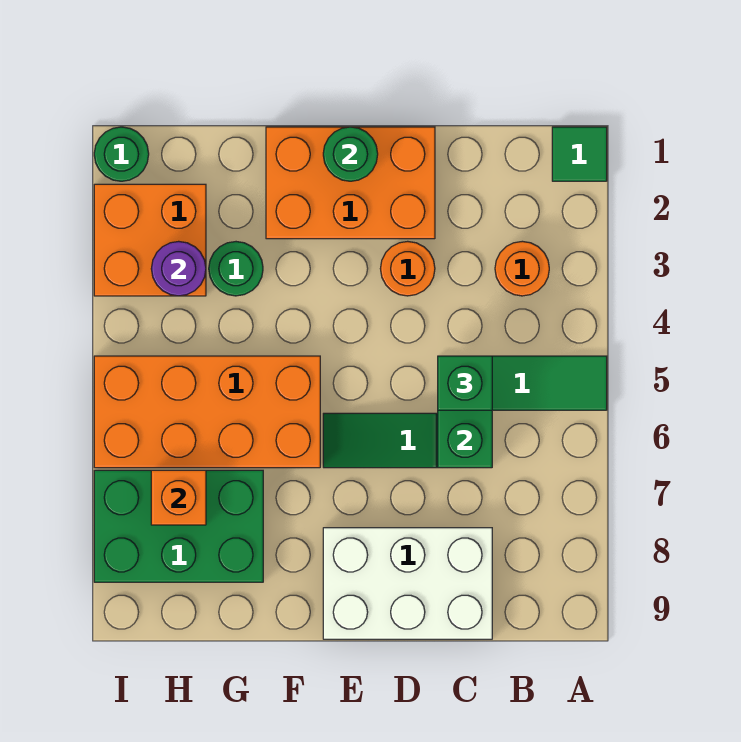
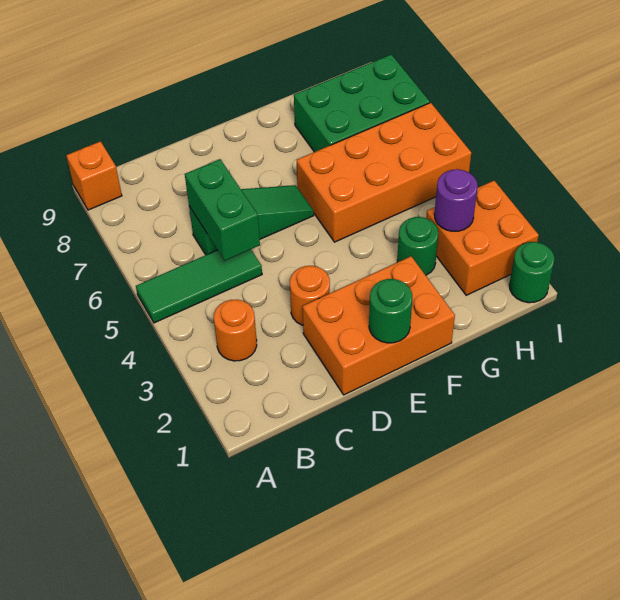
green tile A1 level 1 -> none
green brick C5 level 3 -> none
white brick C8:E9 level 1 -> none
orange brick H7 level 2 -> orange brick A9 level 1

